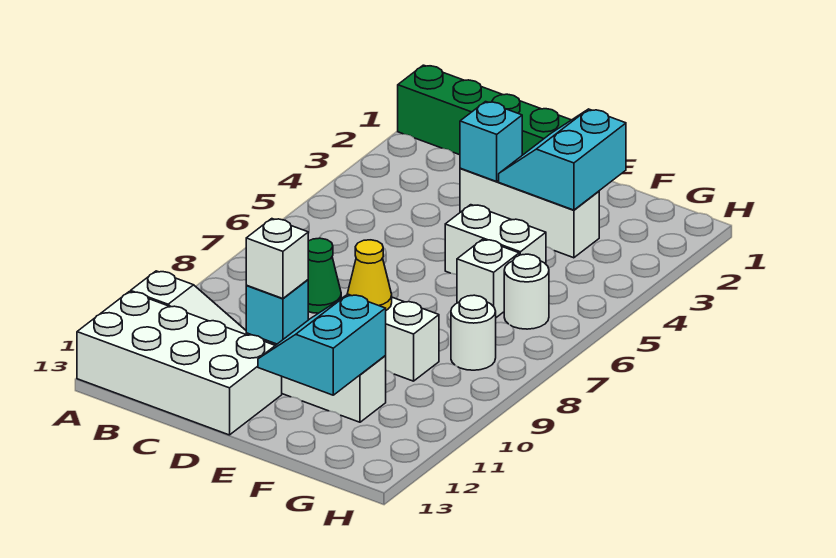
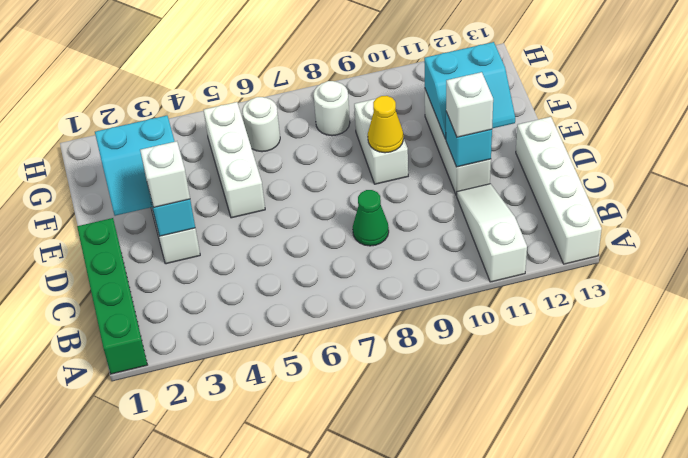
white brick A12:D13 level 1 -> white brick A13:D13 level 1
white brick E5:F5 level 1 -> white brick E5:G5 level 1
white brick F6 level 1 -> white brick D3 level 3

